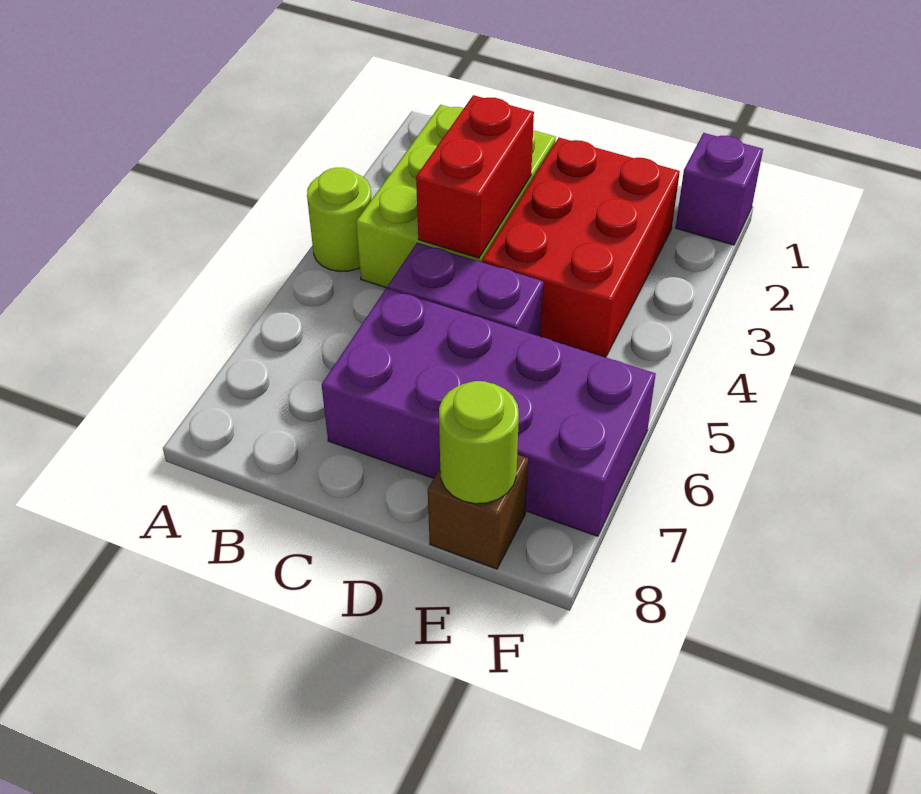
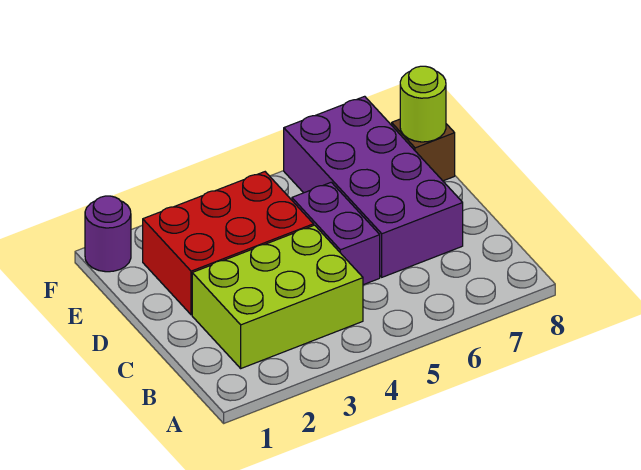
lime round brick A4 level 1 -> none
red brick C3:C4 level 2 -> none
purple brick F1 level 1 -> purple round brick F1 level 1

